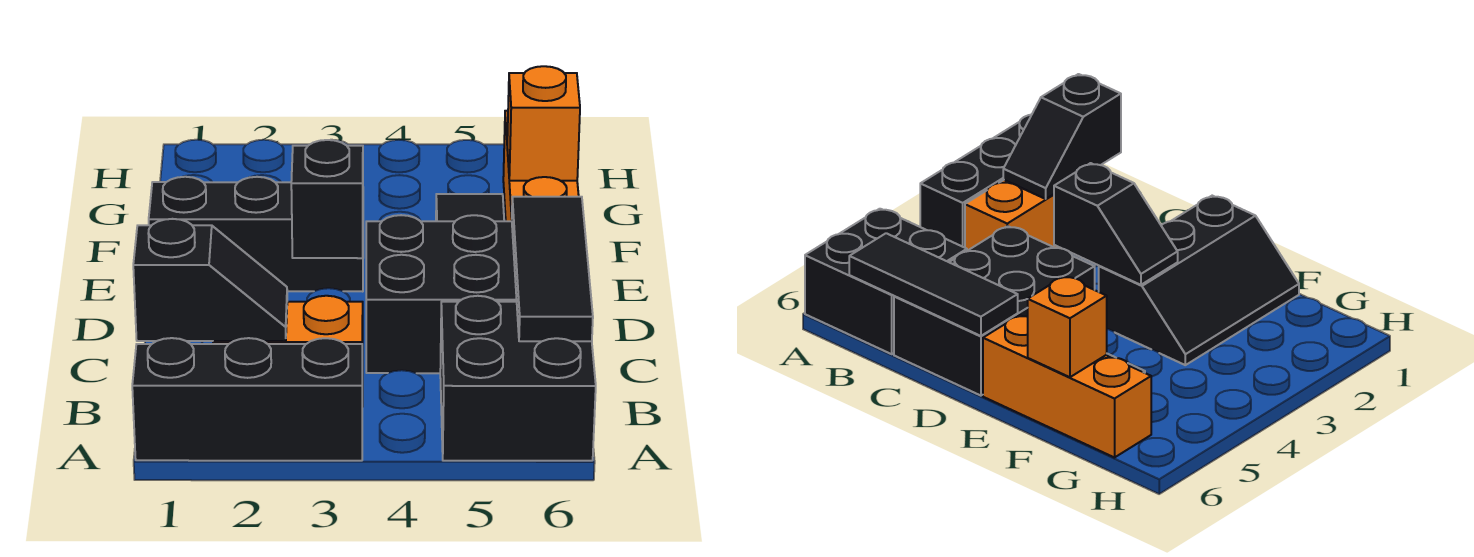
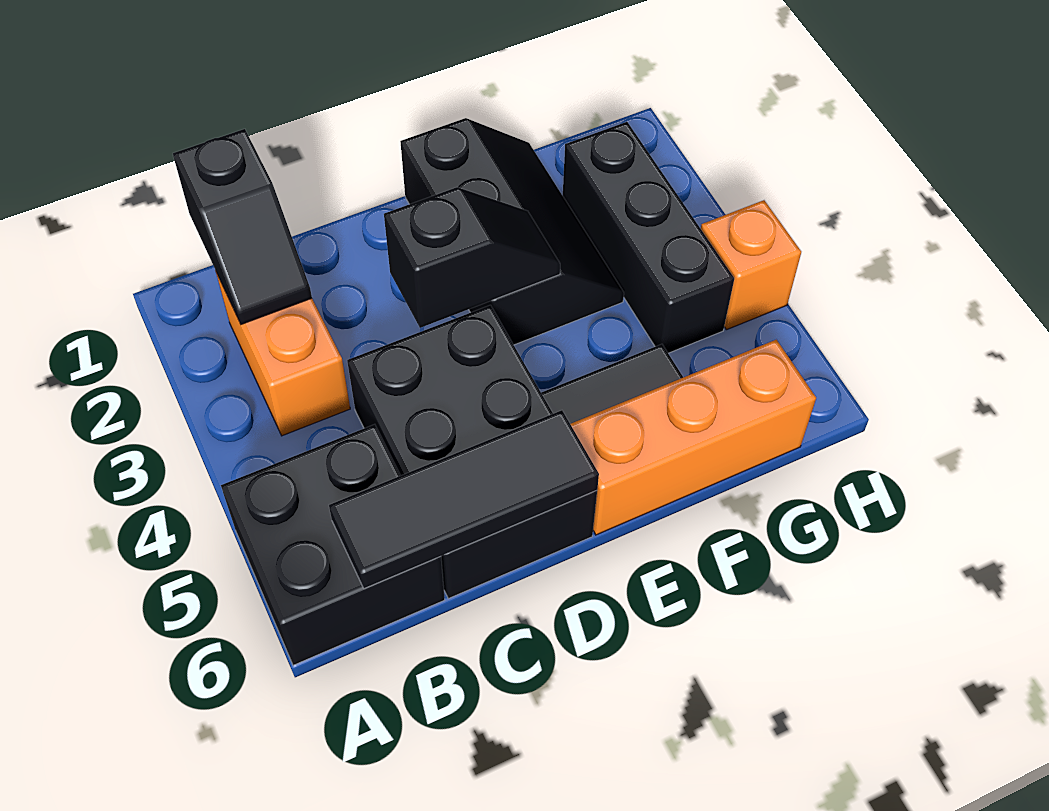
black brick A1:A3 level 1 -> black brick G2:G4 level 1
orange brick F6 level 2 -> orange brick H4 level 1

